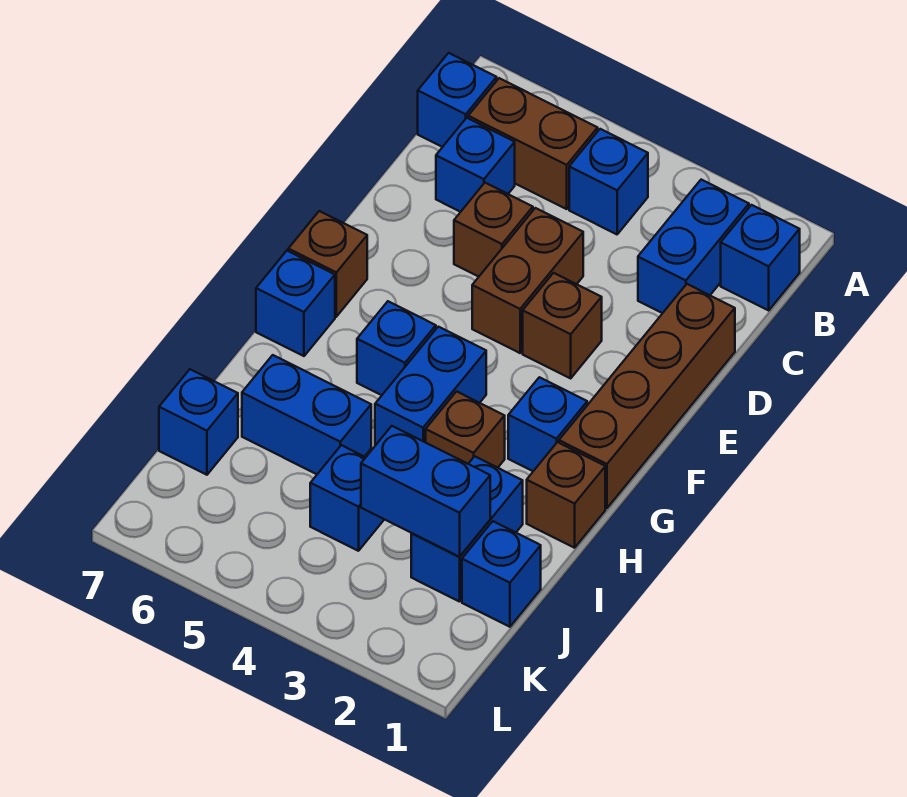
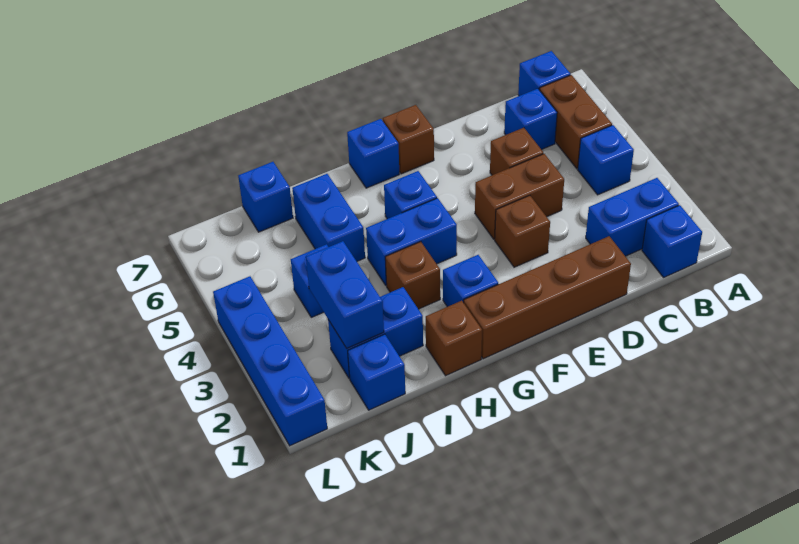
none -> blue brick L1:L4 level 1

